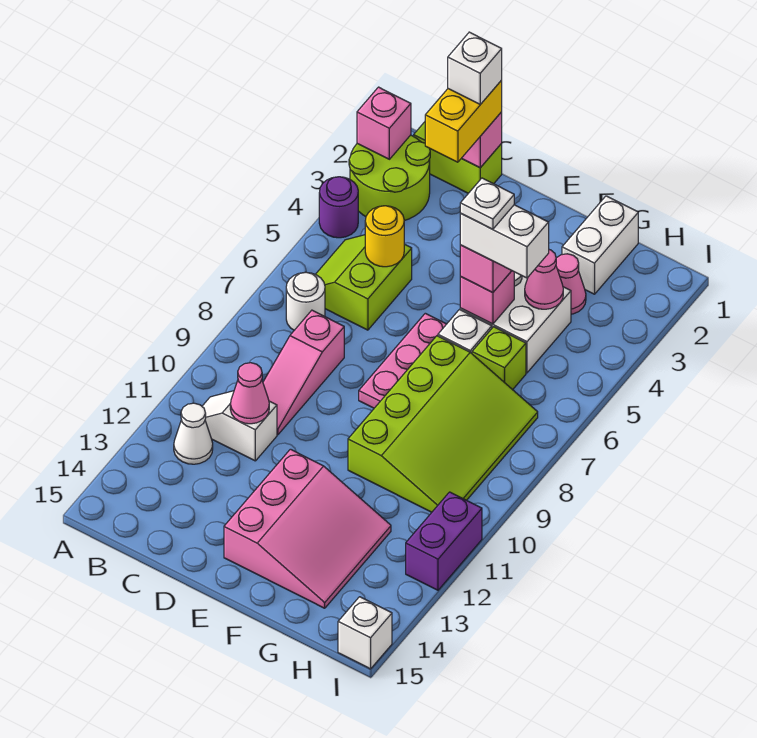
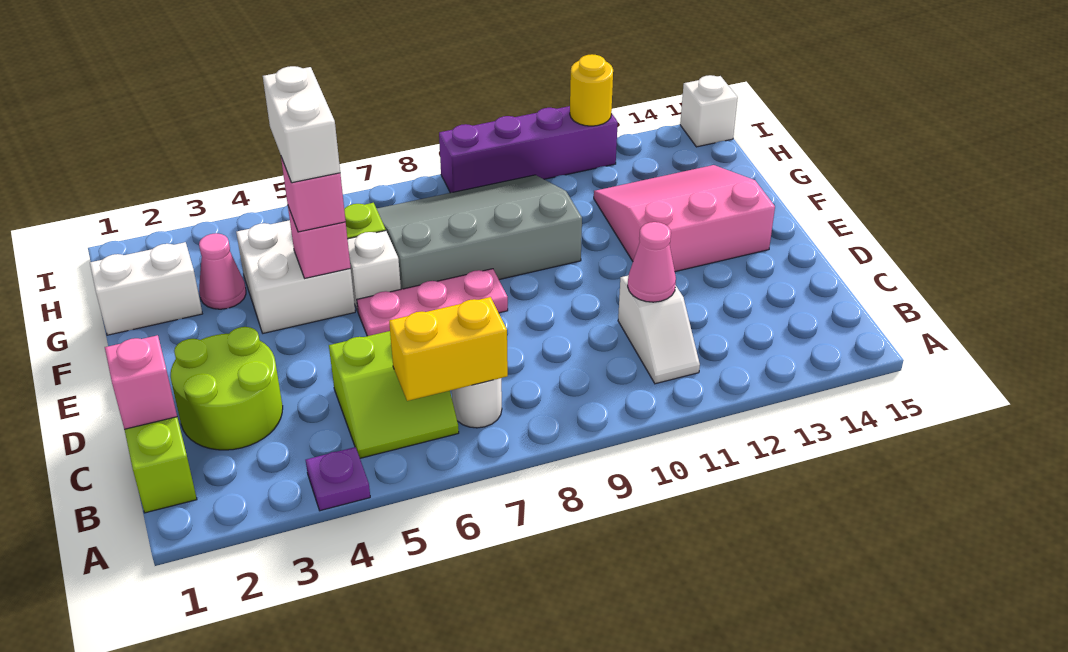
lime round brick A2:B3 level 1 -> lime round brick C2:D3 level 1
pink brick A2 level 2 -> none
purple round brick A4 level 1 -> purple plate A4 level 1
white cone B12 level 1 -> none
yellow brick C1:C2 level 3 -> yellow brick B6:B7 level 2
white brick C1 level 4 -> none
yellow round brick C5 level 2 -> yellow round brick I12 level 2
pink slope C8:C10 level 1 top 8 -> none
white plate F5 level 5 -> none
lime slope F7:H10 level 1 top F -> grey slope F7:H10 level 1 top F
pink cone G4 level 2 -> none
purple brick I11:I12 level 1 -> purple brick I9:I12 level 1

